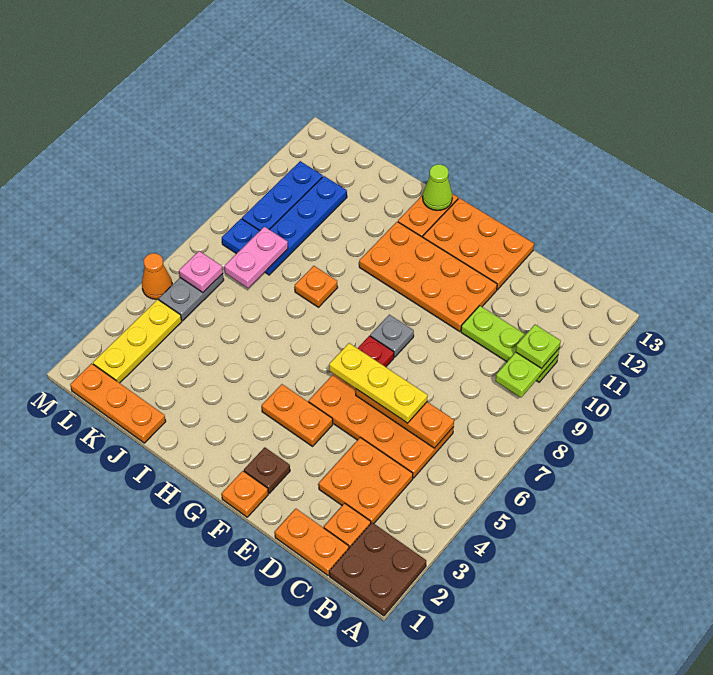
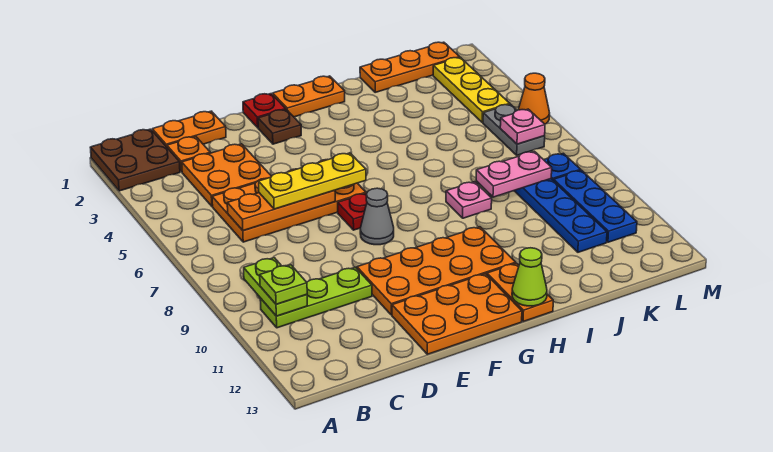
orange plate F1 level 1 -> red plate F1 level 1
orange plate F4:G4 level 1 -> orange plate G1:H1 level 1
grey plate F8 level 1 -> grey cone F8 level 1
orange plate I8 level 1 -> pink plate I8 level 1
pink plate K7:K8 level 2 -> pink plate J8:K8 level 2

